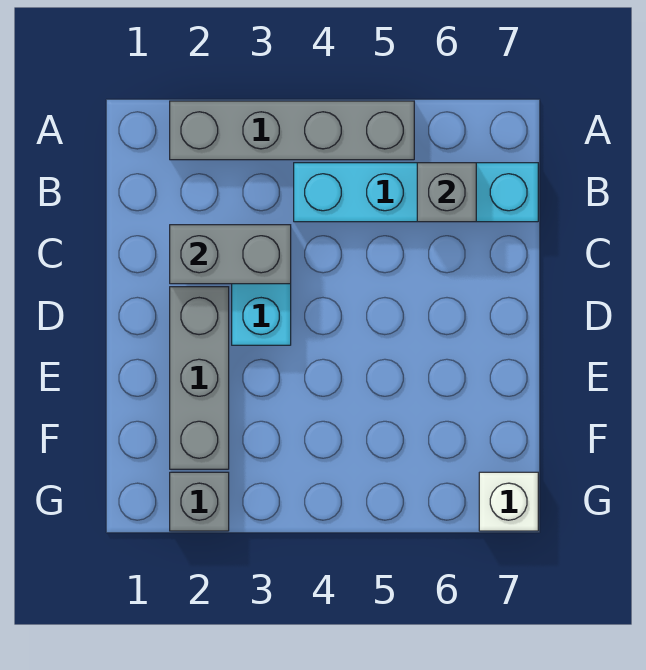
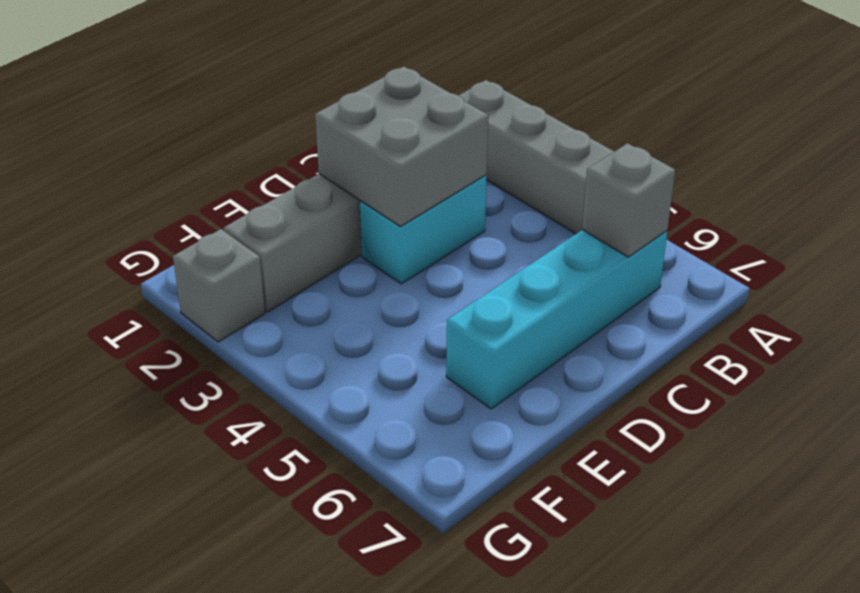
cyan brick B4:B7 level 1 -> cyan brick B6:E6 level 1
grey brick C2:C3 level 2 -> grey brick C2:D3 level 2
white brick G7 level 1 -> none

